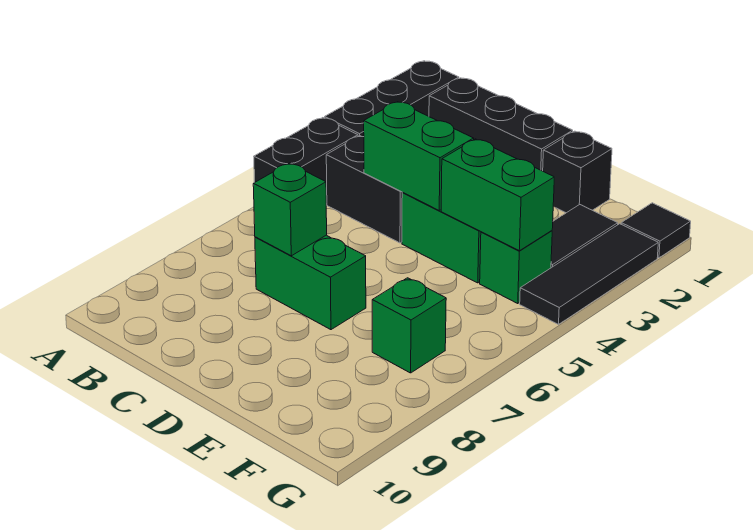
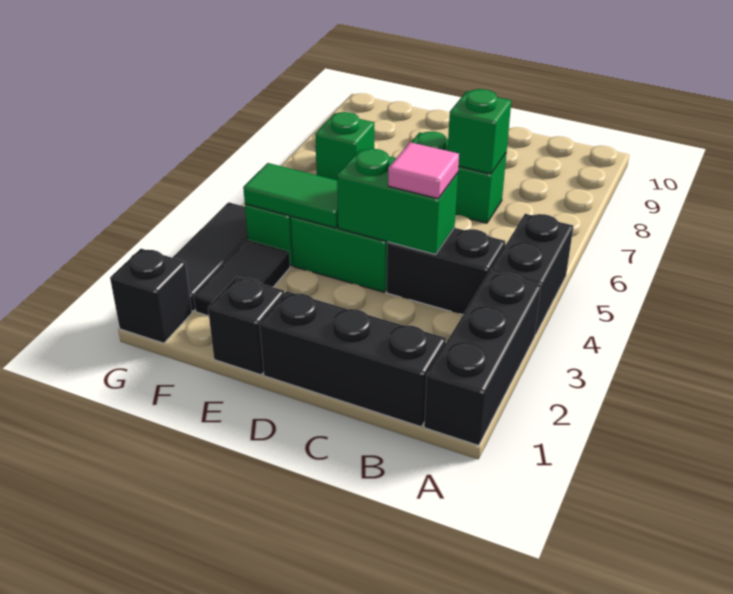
none -> pink tile C4 level 3
green brick E4:F4 level 2 -> green tile E4:F4 level 2
black tile G1 level 1 -> black brick G1 level 1

